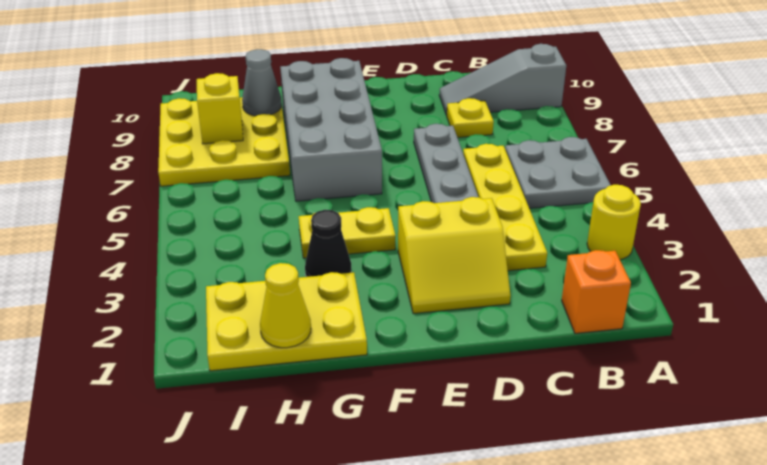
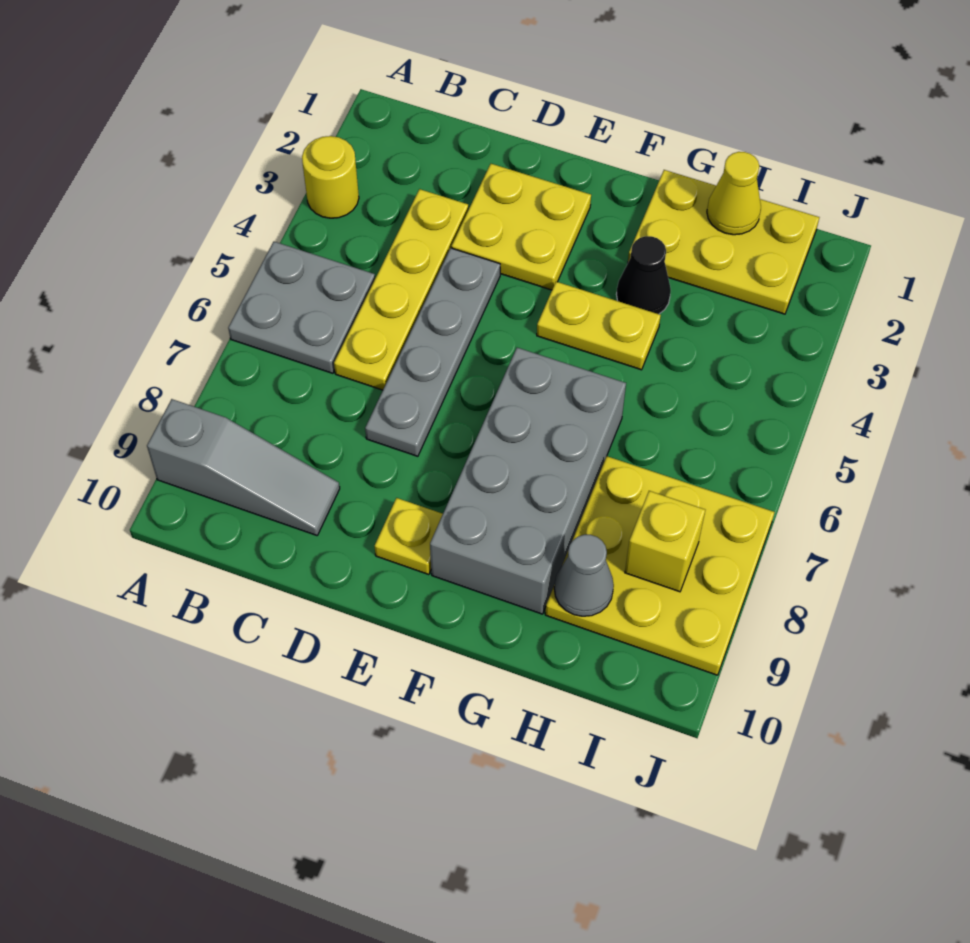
orange brick B1 level 1 -> none
yellow plate C8 level 1 -> yellow plate E9 level 1
yellow slope D2:E3 level 1 top 3 -> yellow plate D2:E3 level 1

